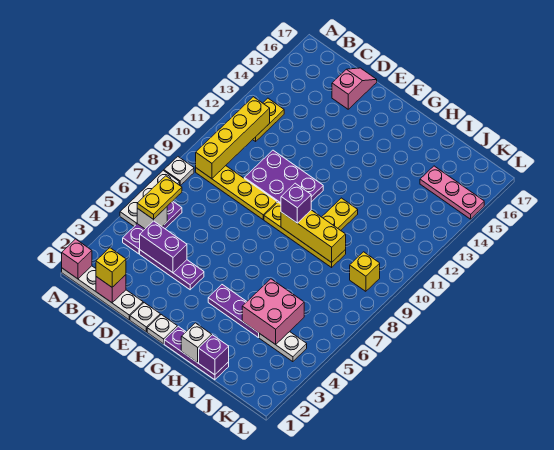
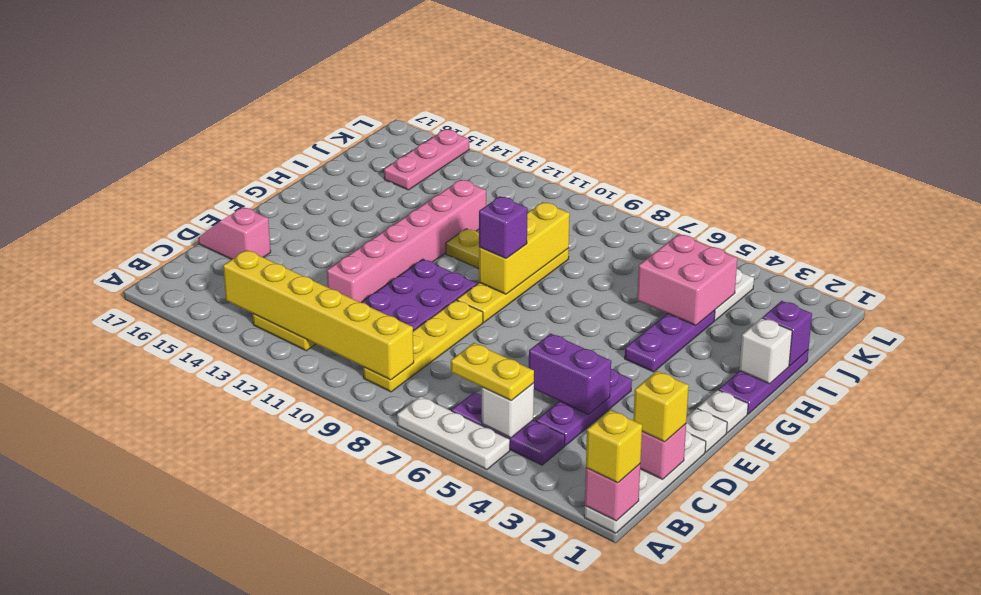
white plate A8 level 1 -> none
yellow brick B9:B12 level 2 -> yellow brick B9:B14 level 2
purple brick C4:D4 level 2 -> purple brick D4:D5 level 2
none -> pink brick D12:I12 level 1
yellow brick K9 level 1 -> yellow brick A1 level 3

